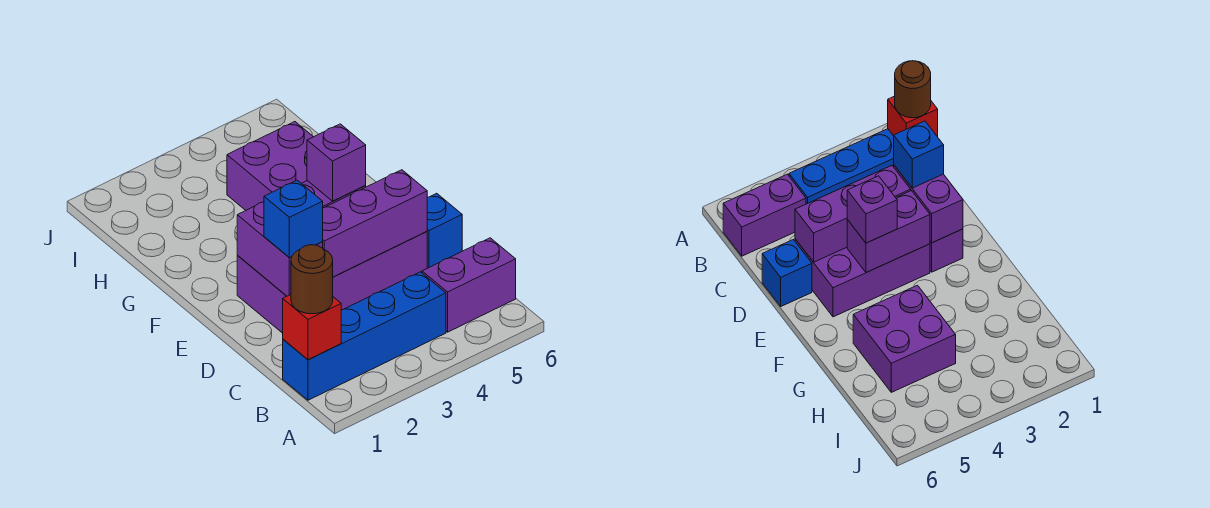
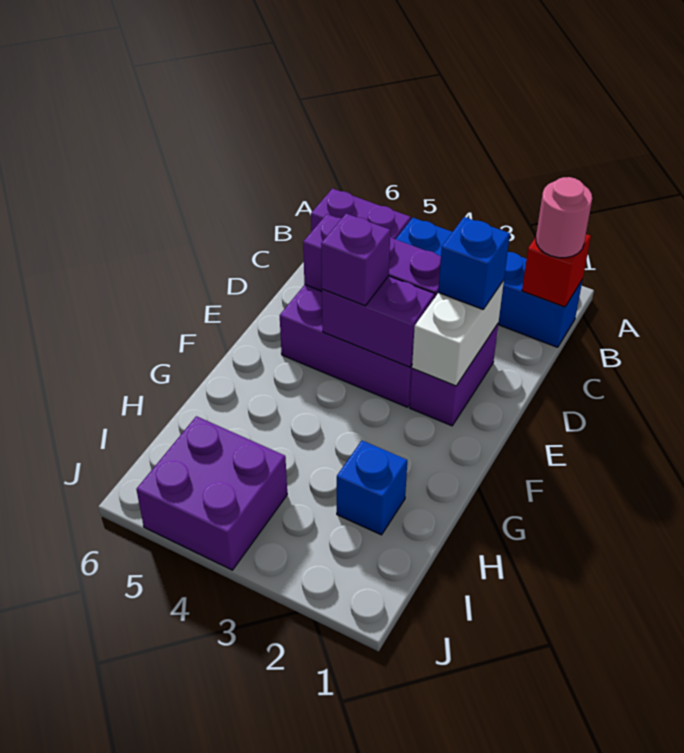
brown round brick B1 level 3 -> pink round brick B1 level 3
purple brick D2:E2 level 2 -> white brick D2:E2 level 2
blue brick D6 level 1 -> blue brick H2 level 1
purple brick G4:H5 level 1 -> purple brick I4:J5 level 1

